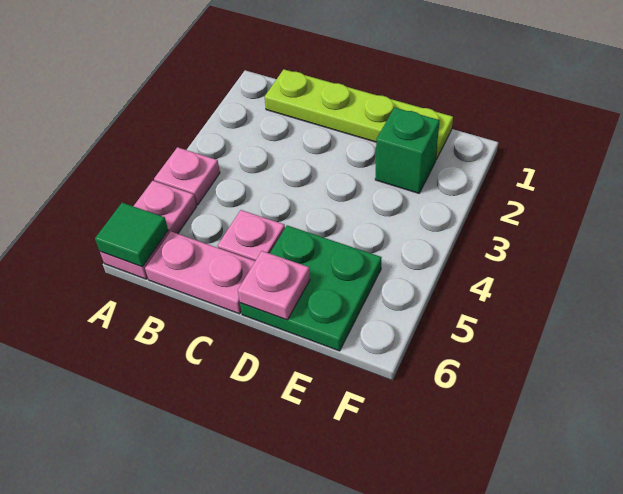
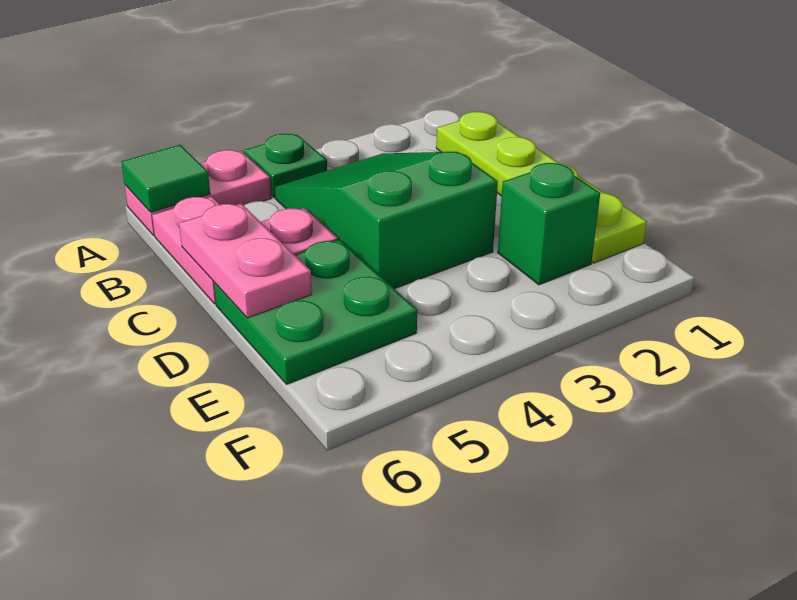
pink plate A4 level 1 -> green plate A4 level 1
none -> green slope B3:D4 level 1 top D
pink plate D6 level 2 -> pink plate C6:D6 level 2

